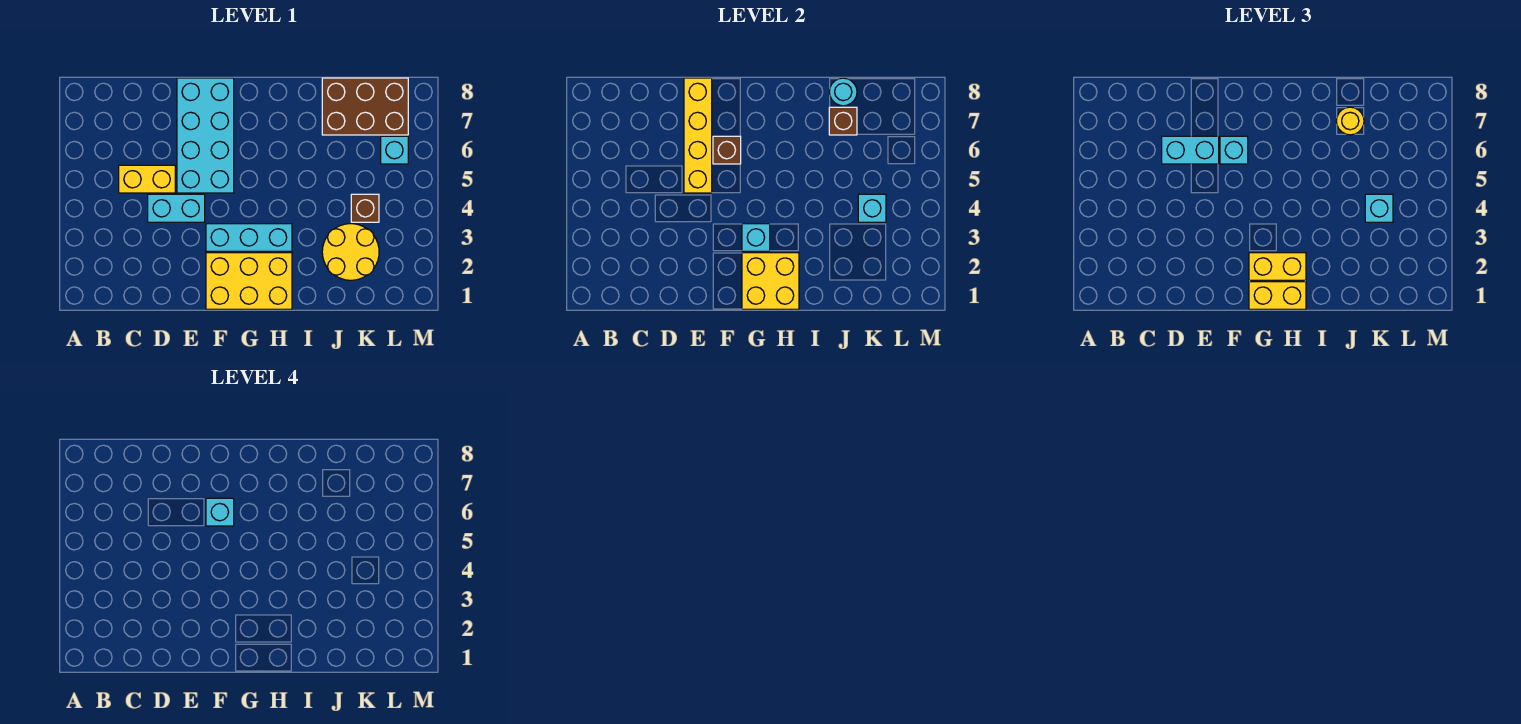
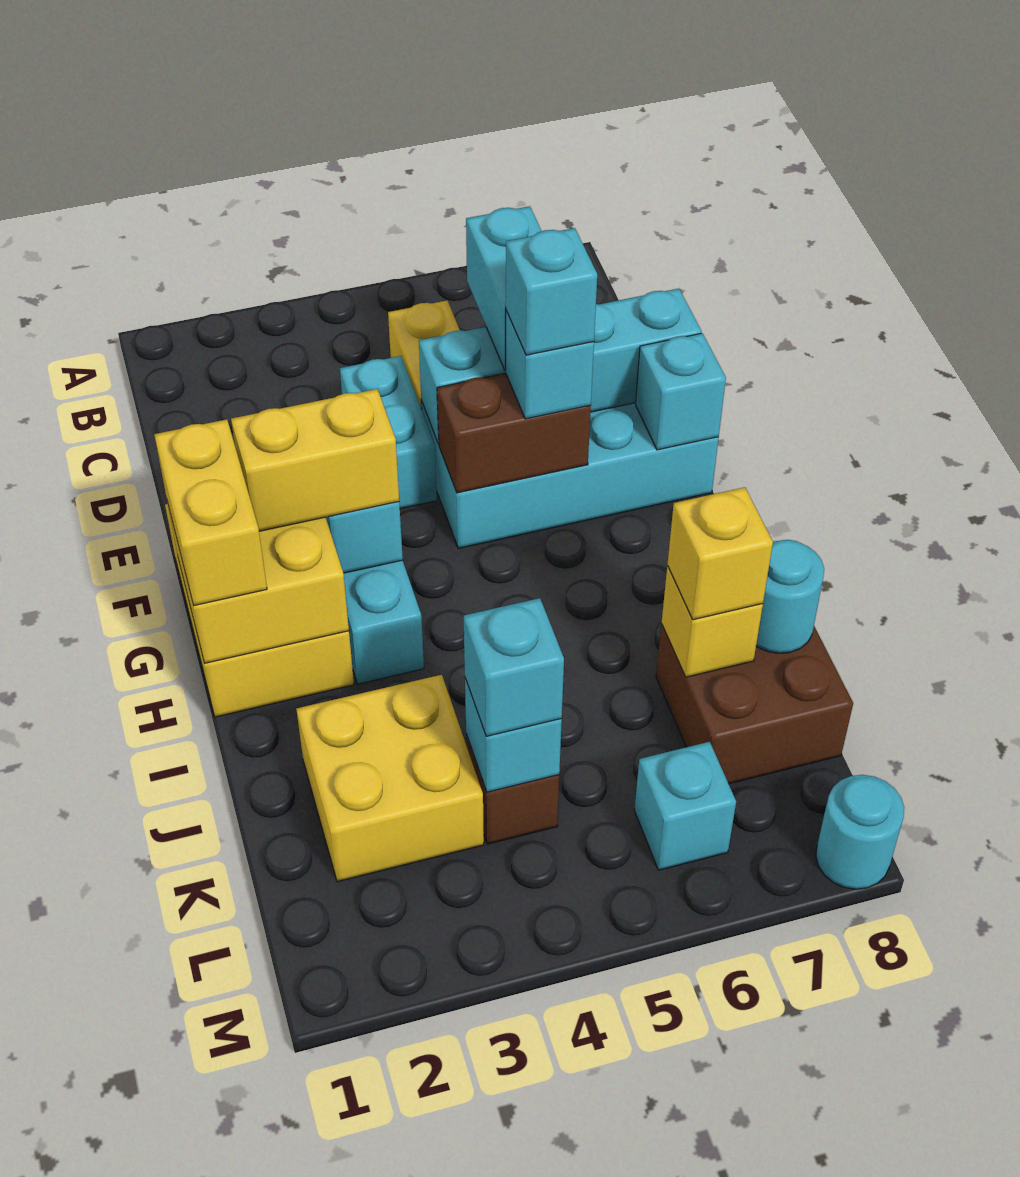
yellow brick E5:E8 level 2 -> cyan brick E5:E8 level 2
brown brick F6 level 2 -> brown brick F5:F6 level 2
none -> cyan brick F8 level 2
yellow brick G2:H2 level 3 -> yellow brick G2:G3 level 3
yellow round brick J2:K3 level 1 -> yellow brick J2:K3 level 1
brown brick J7:L8 level 1 -> brown brick J7:K8 level 1
brown brick J7 level 2 -> yellow brick J7 level 2
yellow round brick J7 level 3 -> yellow brick J7 level 3
none -> cyan round brick M8 level 1

